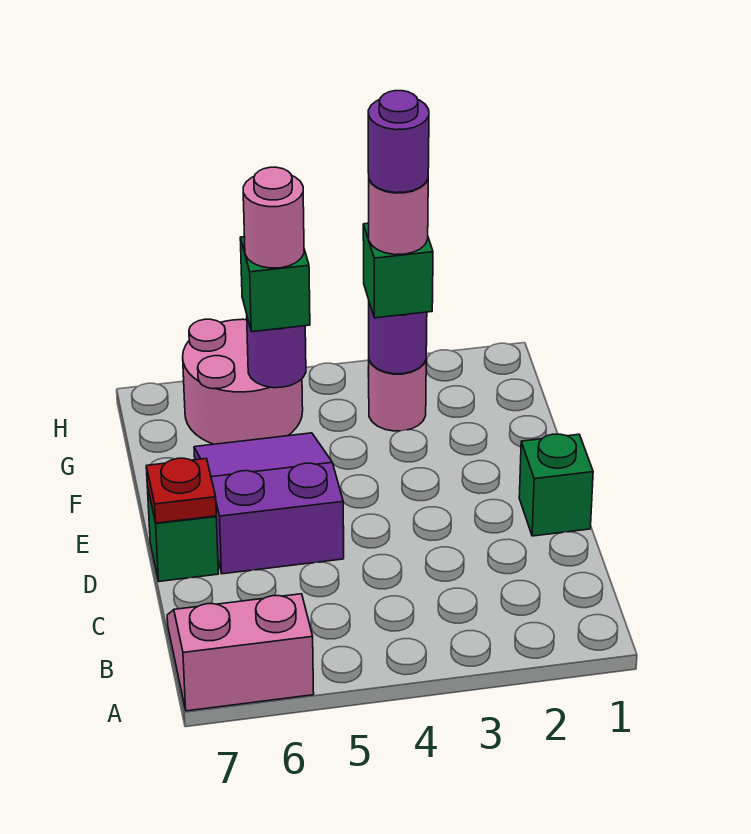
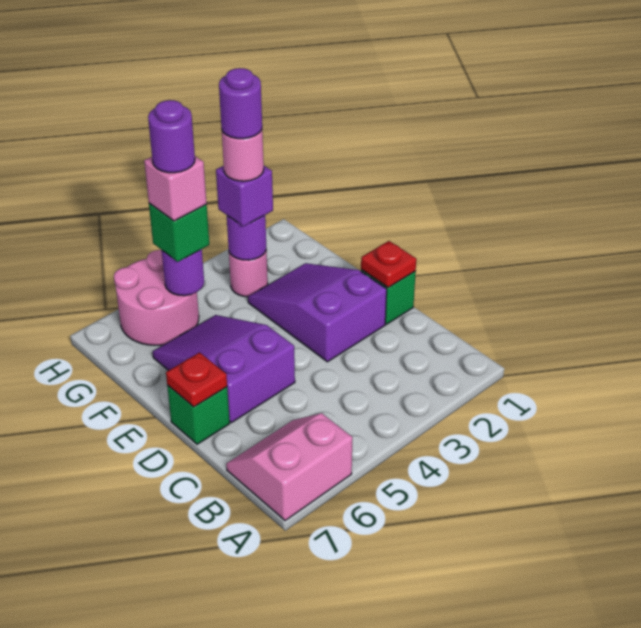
none -> red plate D1 level 2
none -> purple slope D2:F3 level 1 top D
green brick G3 level 3 -> purple brick G3 level 3
pink round brick G5 level 4 -> pink brick G5 level 4
none -> purple round brick G5 level 5

